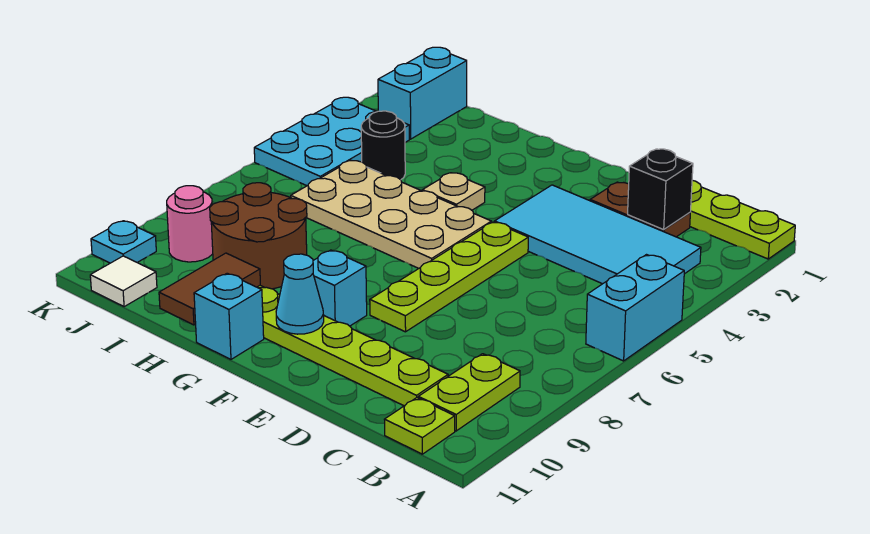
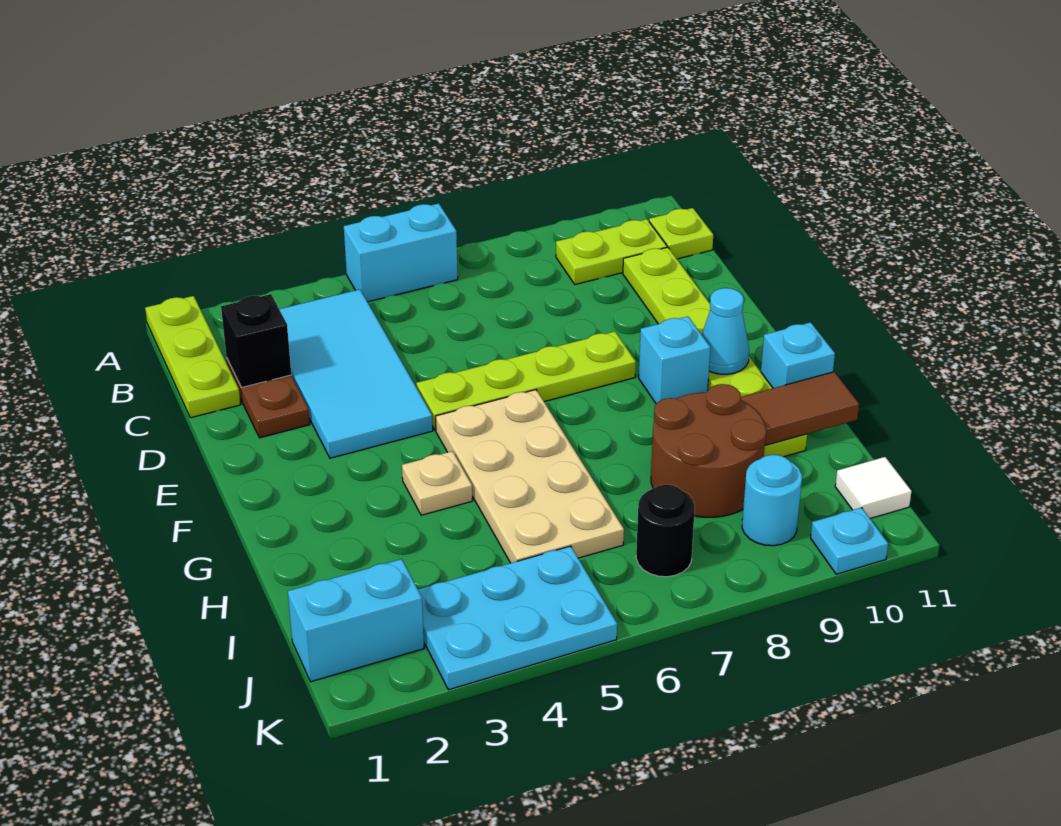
black round brick I4 level 1 -> black round brick J7 level 1
pink round brick J9 level 1 -> cyan round brick J9 level 1

